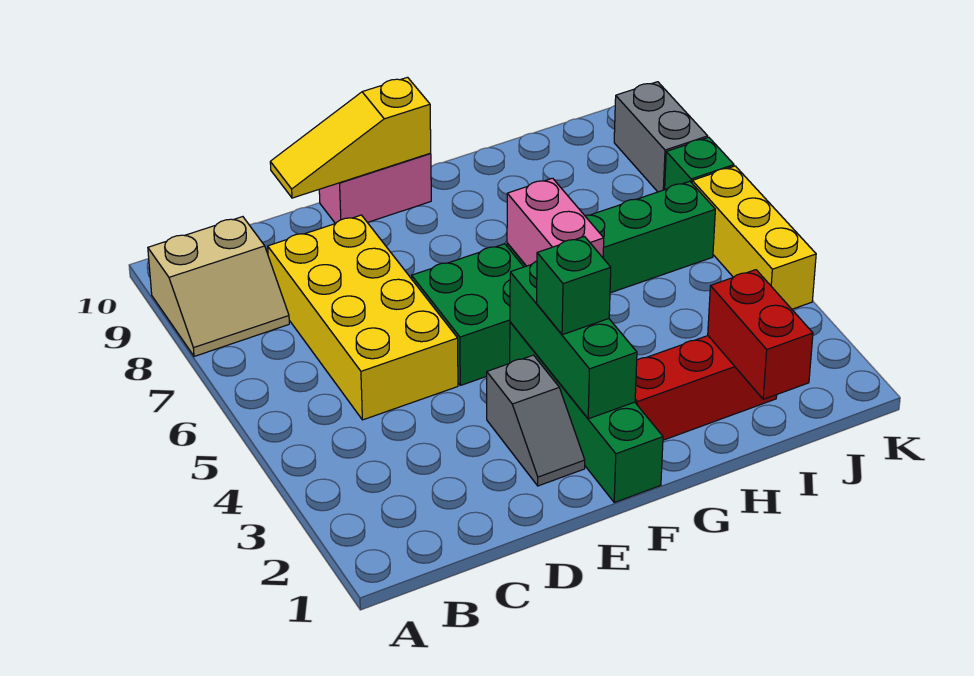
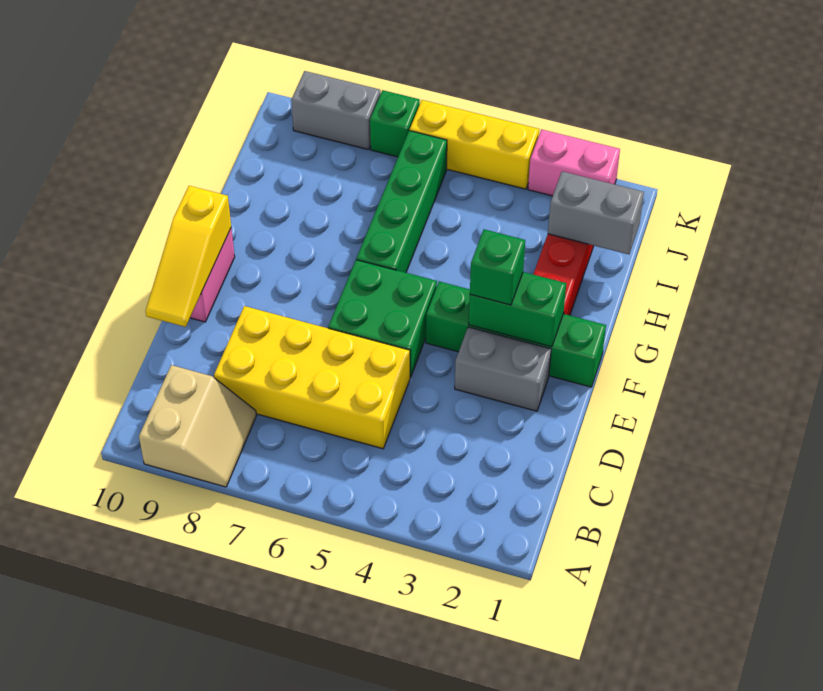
grey slope E2:E3 level 1 top 3 -> grey brick E2:E3 level 1
green brick F2:F4 level 2 -> green brick F2:F3 level 2
pink brick G5:G6 level 2 -> pink brick K2:K3 level 1
red brick I1:I2 level 2 -> grey brick I1:I2 level 2

